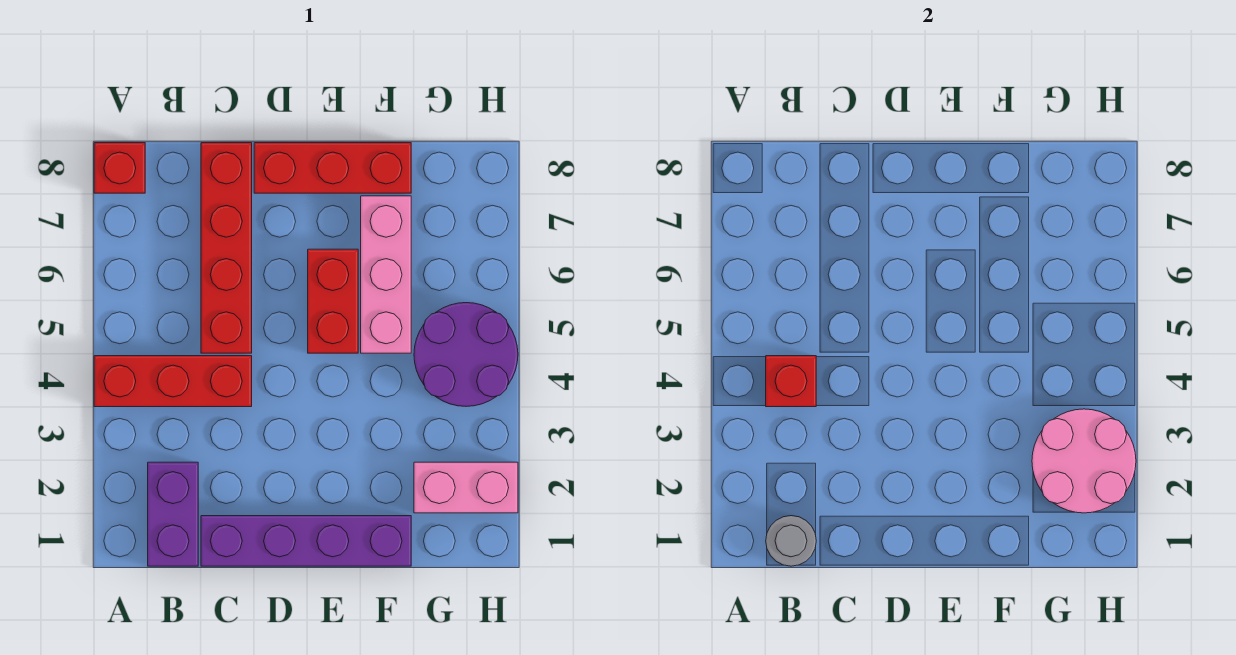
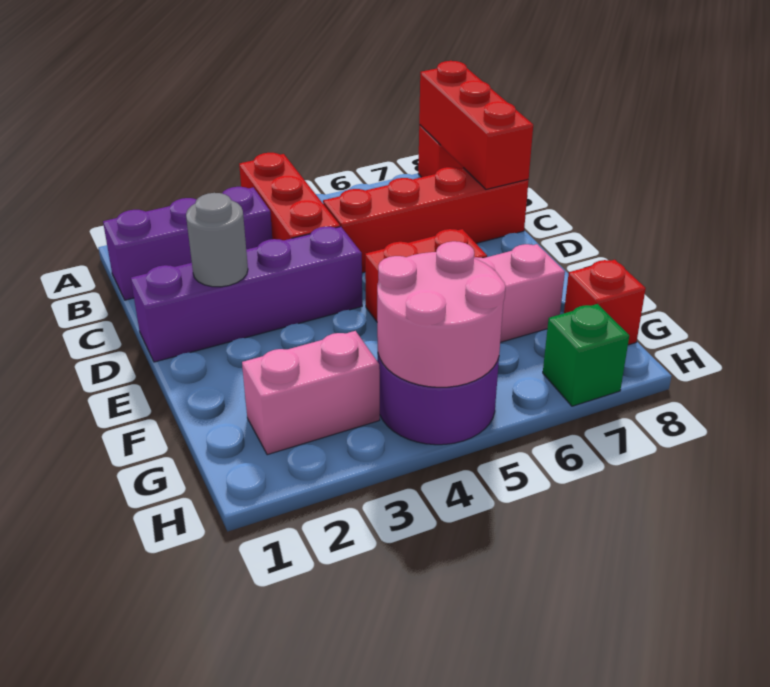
purple brick B1:B2 level 1 -> purple brick B1:B3 level 1
grey round brick B1 level 2 -> grey round brick D2 level 2
red brick B4 level 2 -> red brick G8 level 1
purple brick C1:F1 level 1 -> purple brick D1:D4 level 1
red brick D8:F8 level 1 -> red brick A8:C8 level 2
pink brick G2:H2 level 1 -> pink brick G2:G3 level 1
pink round brick G2:H3 level 2 -> pink round brick G4:H5 level 2
none -> green brick H7 level 1

